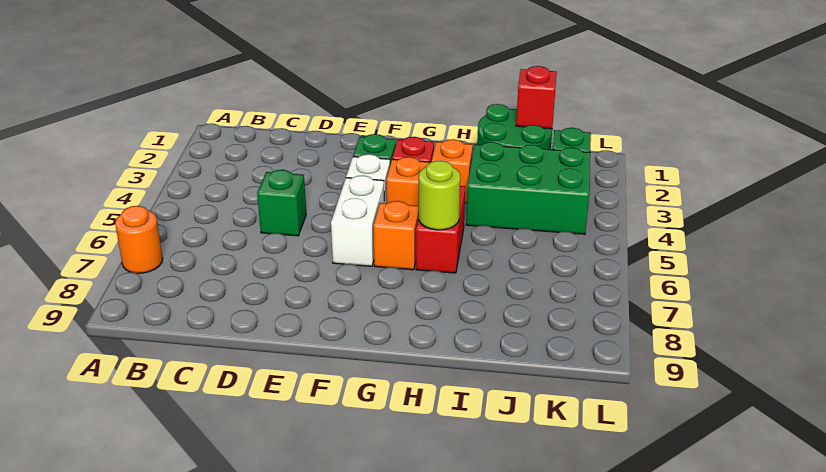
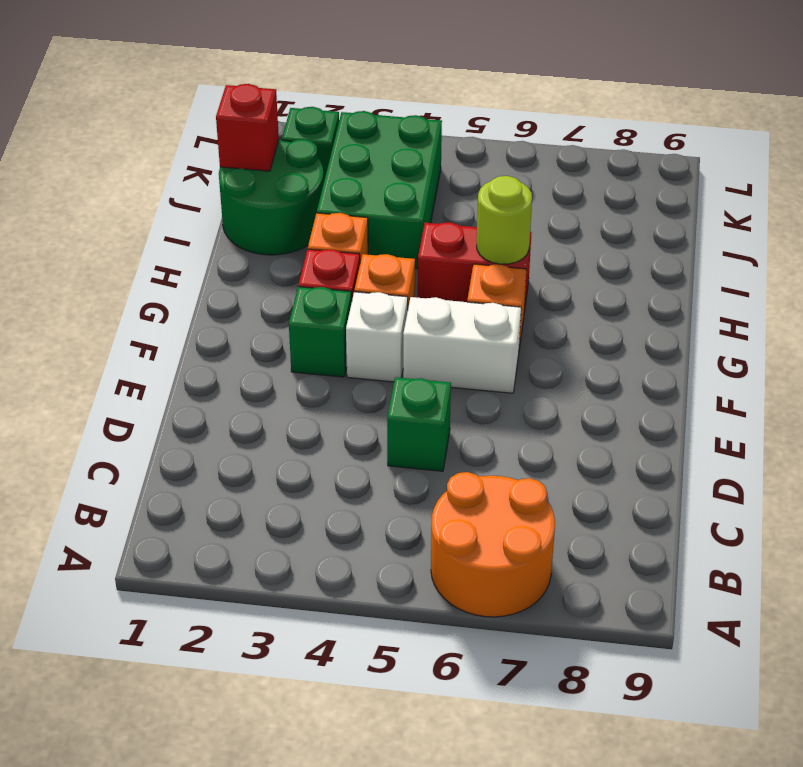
orange round brick A7 level 1 -> orange round brick A6:B7 level 1

